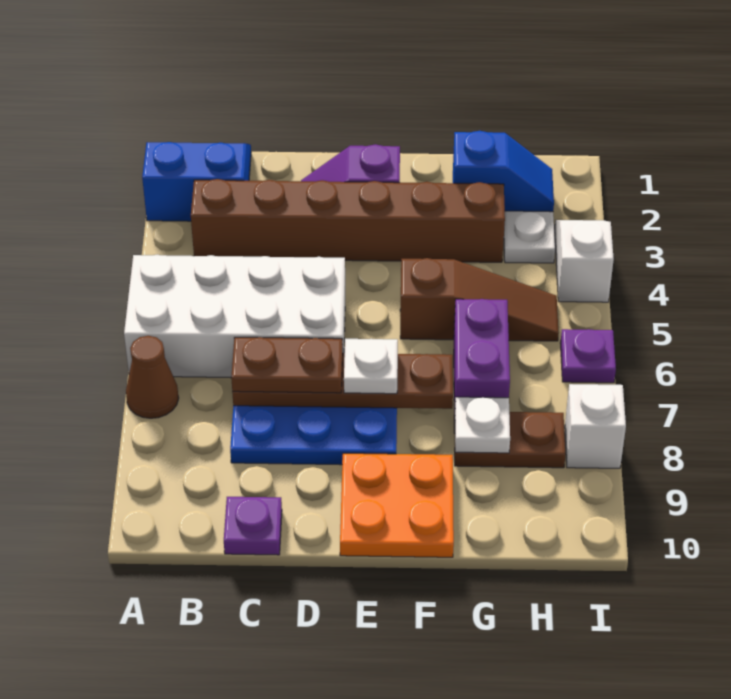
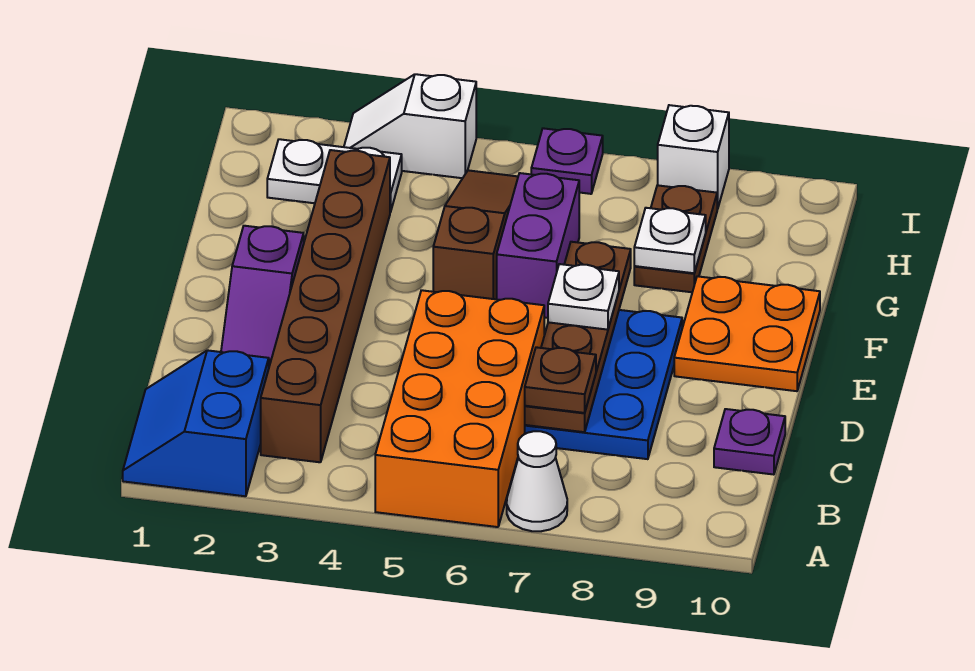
white brick A5:D6 level 1 -> orange brick A5:D6 level 1
brown cone A7 level 1 -> white cone A7 level 1
brown plate C7:D7 level 3 -> brown plate C7 level 3
blue slope G2:H2 level 2 top G -> none
purple brick G6:G7 level 1 -> purple brick F6:G6 level 1

